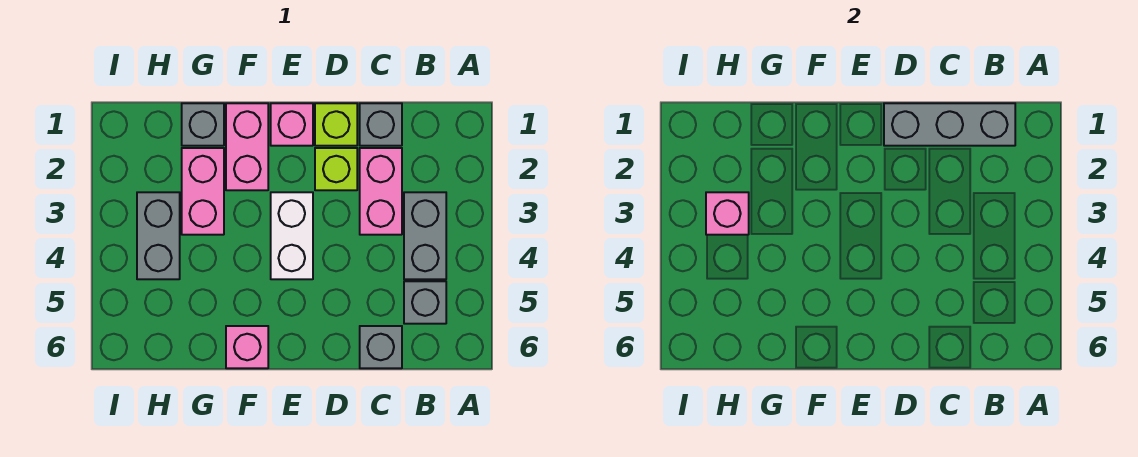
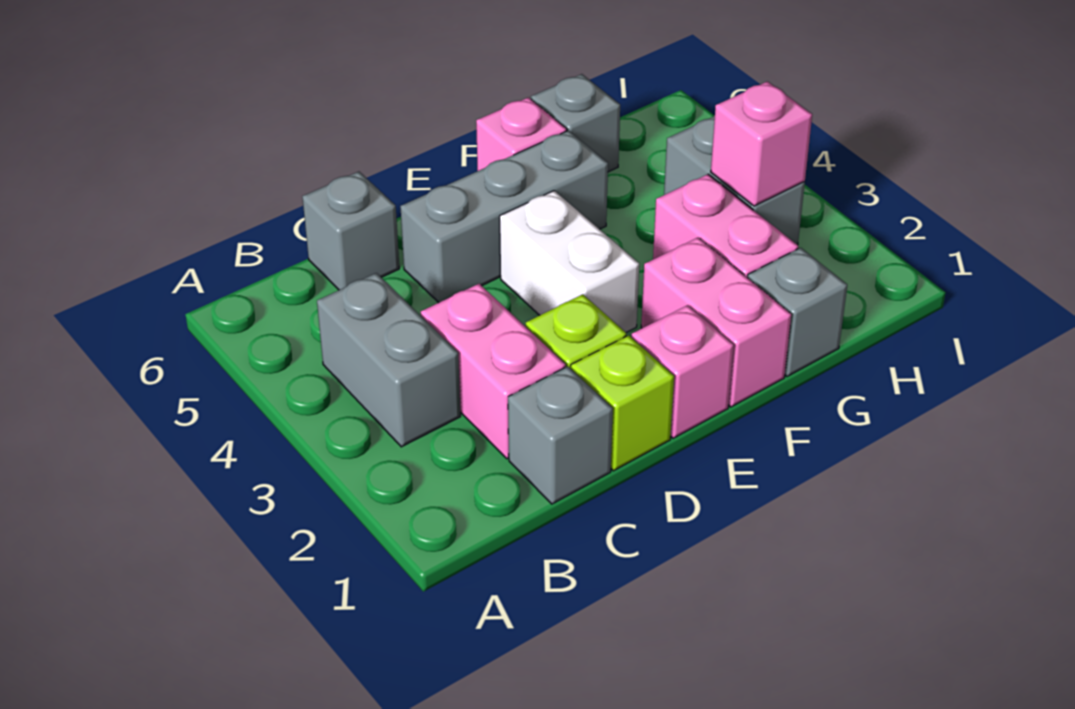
grey brick B1:D1 level 2 -> grey brick D5:F5 level 1
grey brick B5 level 1 -> grey brick G6 level 1

